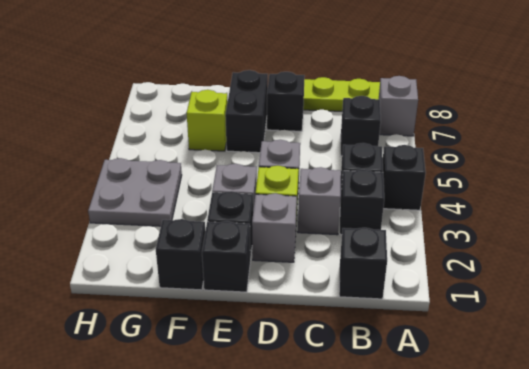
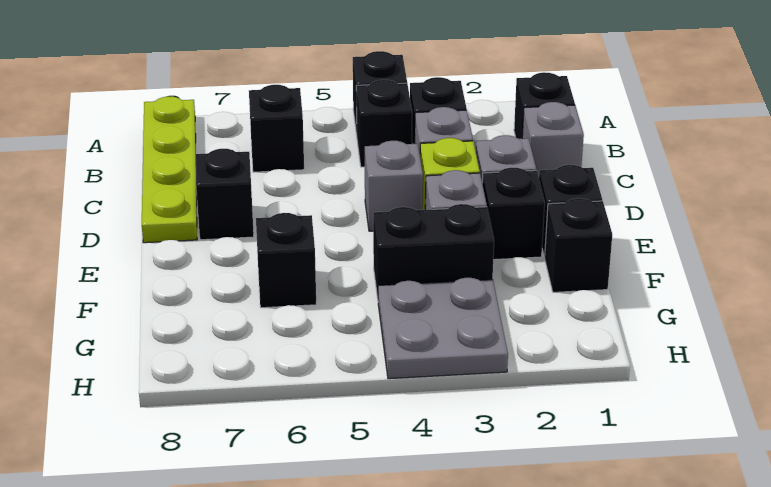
grey brick A7 level 1 -> grey brick C1 level 1
black brick E6:E7 level 1 -> black brick F3:F4 level 1
lime brick F6 level 1 -> black brick F6 level 1

